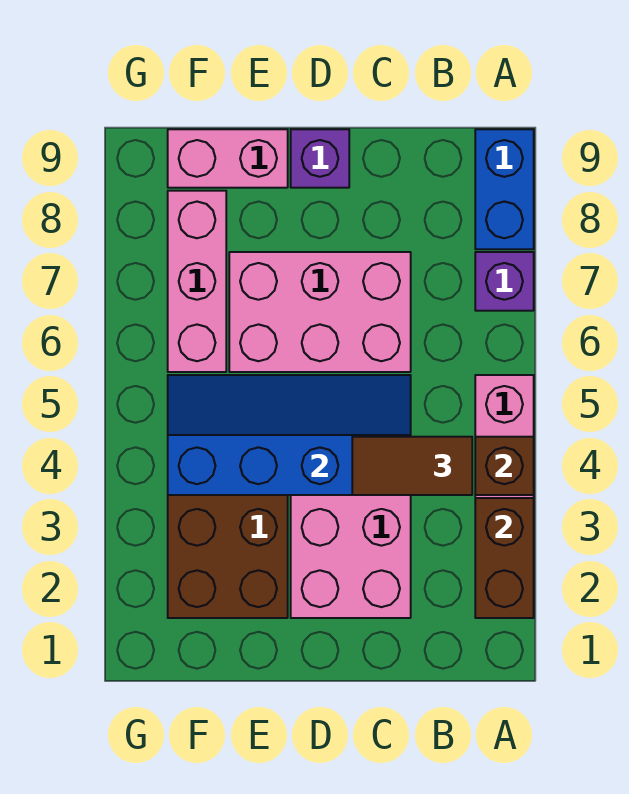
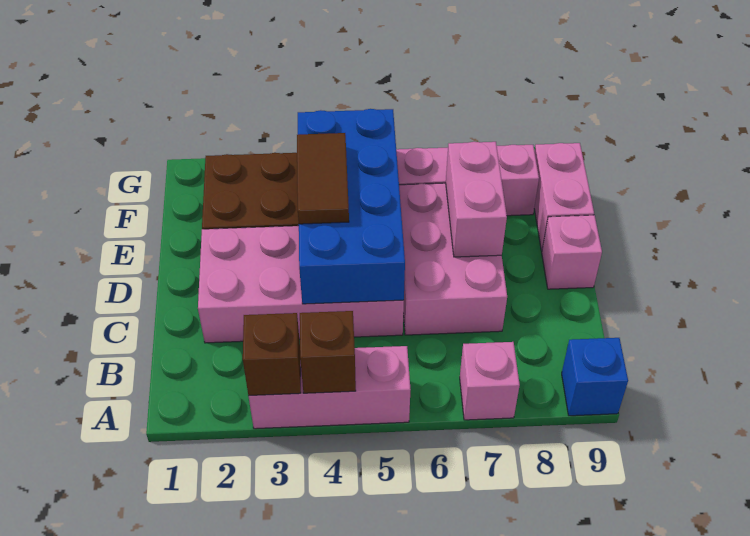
brown brick A2:A3 level 2 -> brown brick A3 level 2
purple brick A7 level 1 -> pink brick A7 level 1
blue brick A8:A9 level 1 -> blue brick A9 level 1
brown tile B4:C4 level 3 -> brown tile D4:E4 level 3
blue slope C4:F5 level 2 top 4 -> blue brick C4:F5 level 2
none -> pink brick D7:E7 level 2
purple brick D9 level 1 -> pink brick D9 level 1

